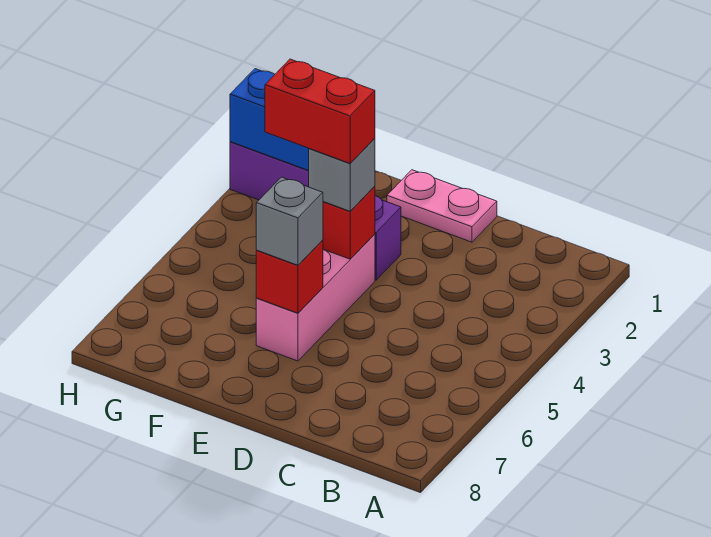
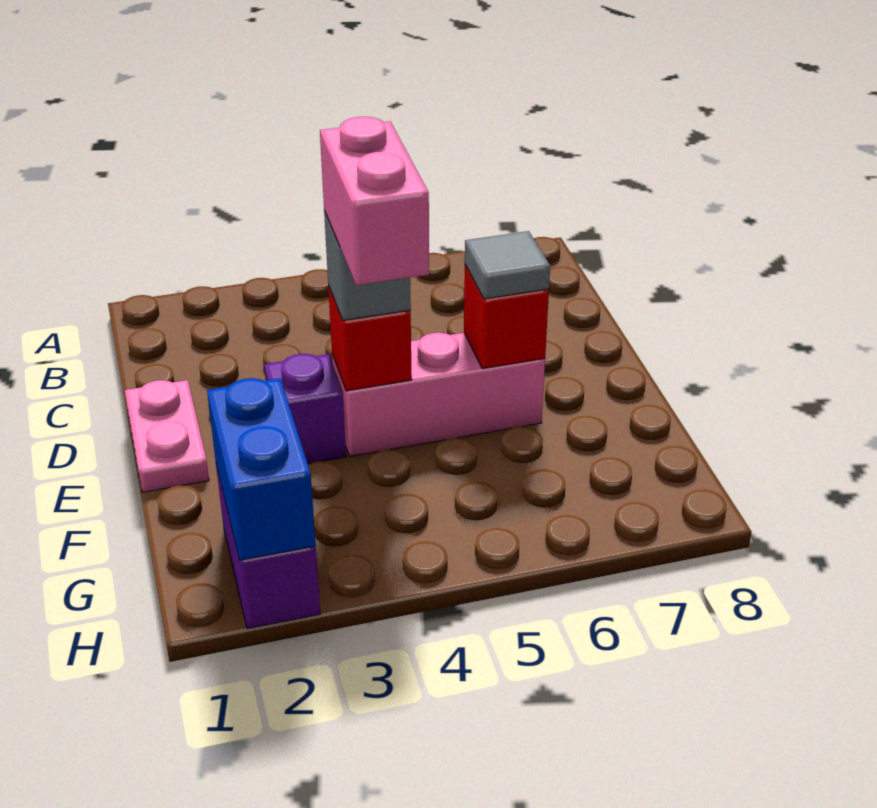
red brick E4:F4 level 4 -> pink brick E4:F4 level 4
grey brick E6 level 3 -> grey tile E6 level 3

